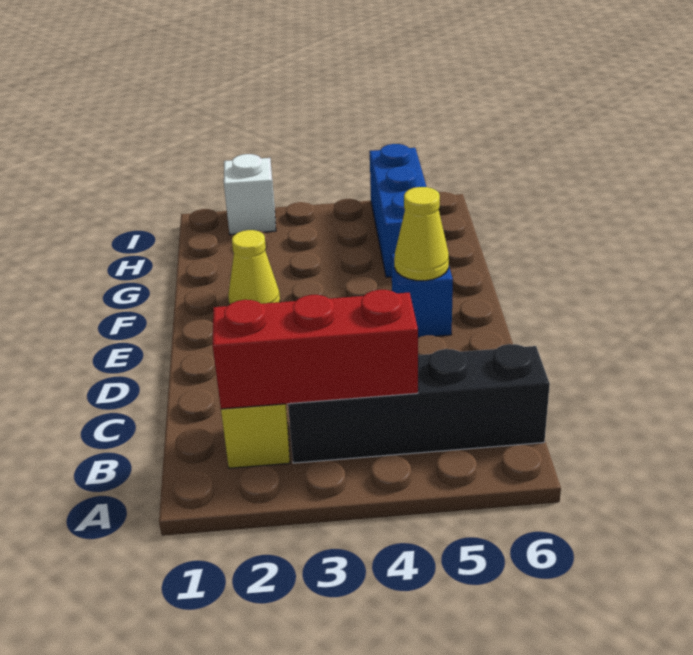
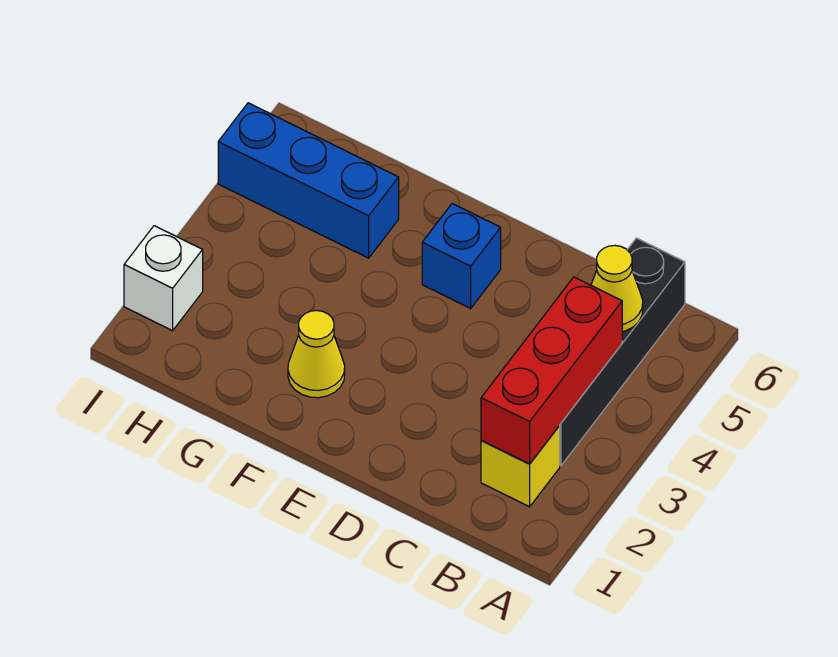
yellow cone E5 level 2 -> yellow cone B5 level 2

